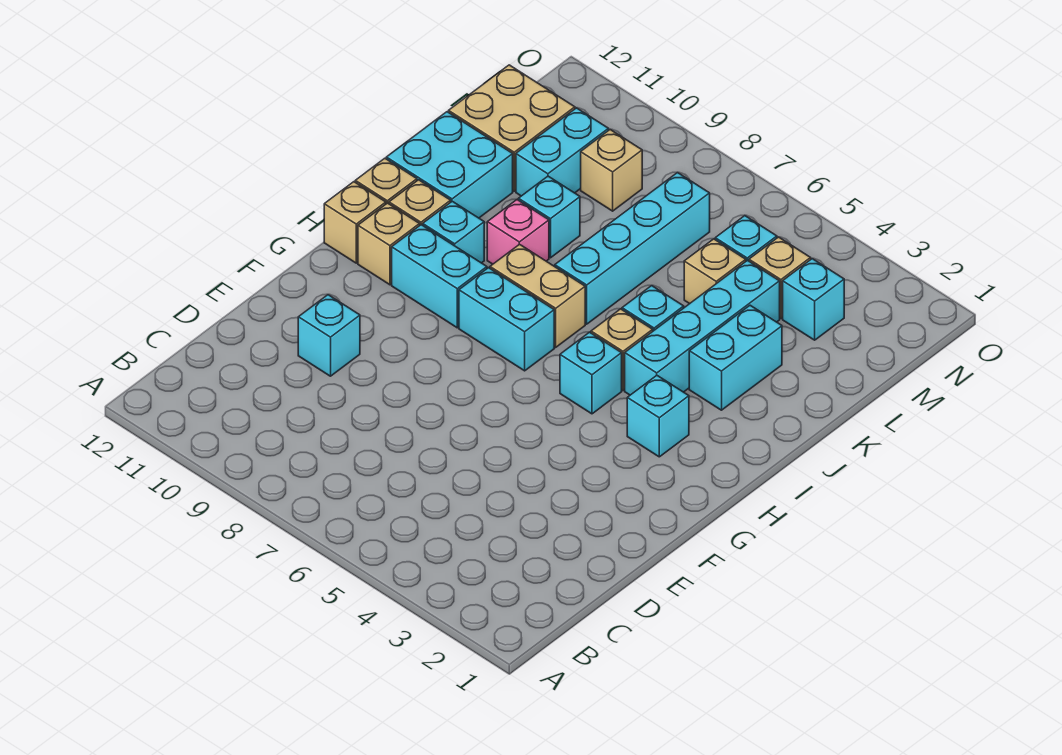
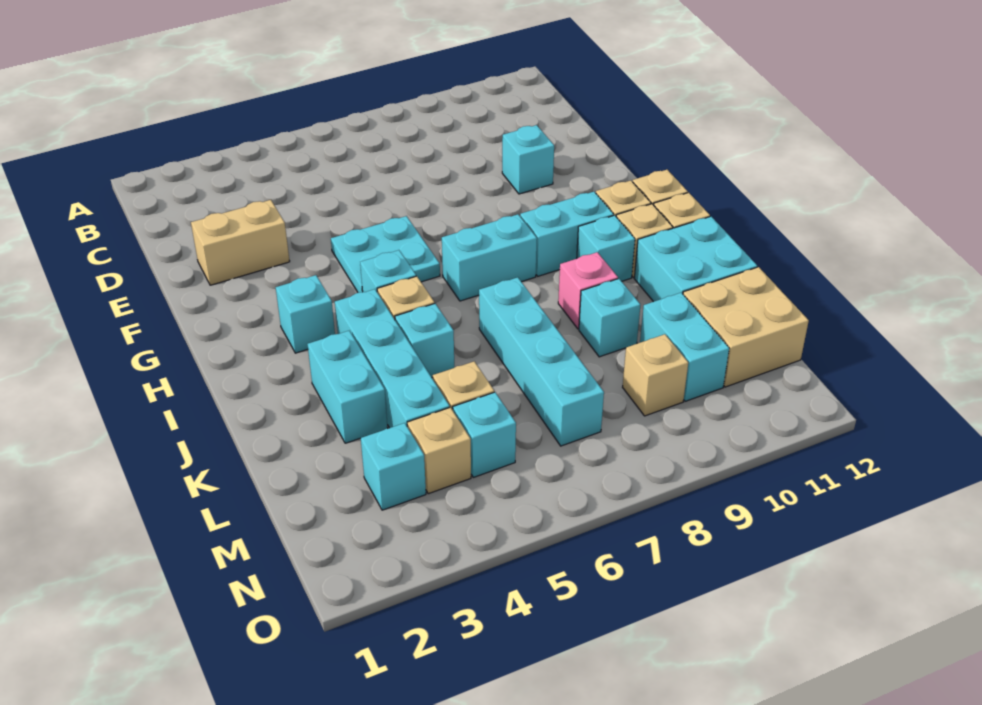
none -> cyan plate F5:G6 level 1
tan brick I7:I8 level 1 -> tan brick E2:E3 level 1

